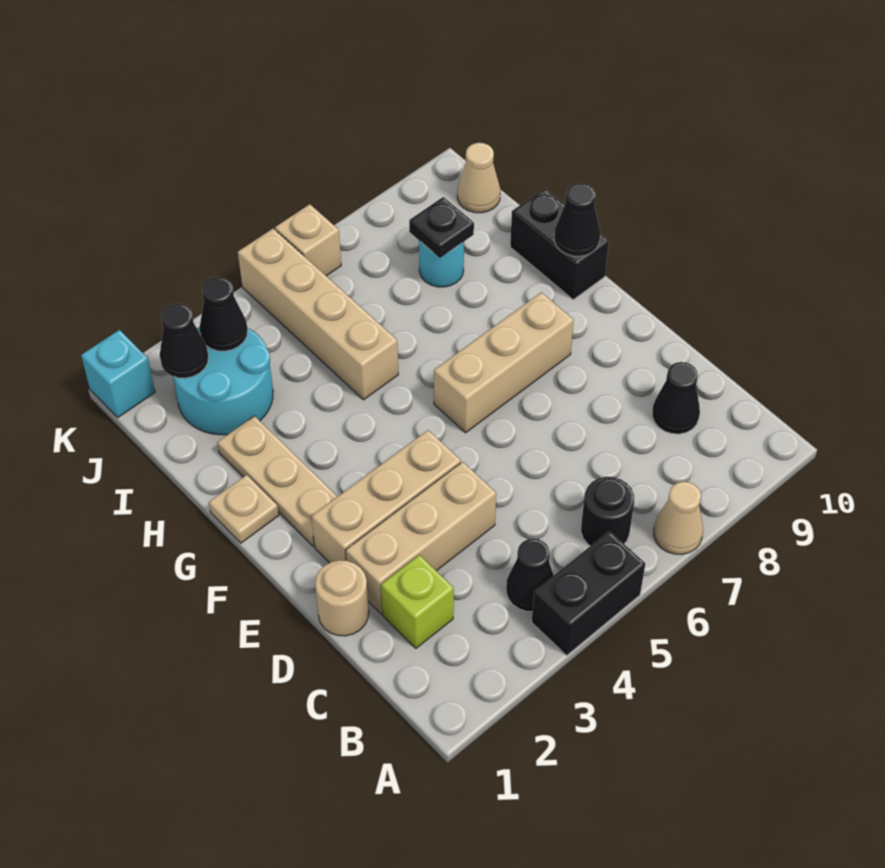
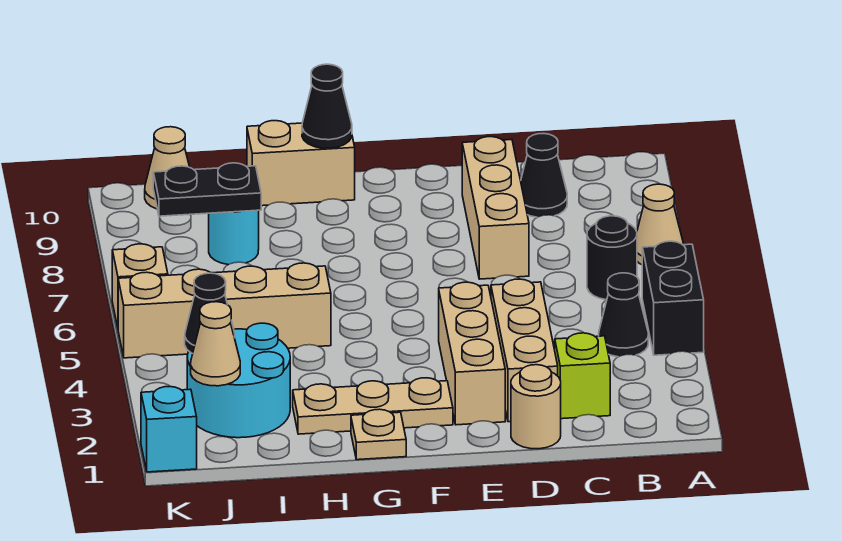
tan brick F6:F8 level 1 -> tan brick D7:D9 level 1
black brick G10:H10 level 1 -> tan brick G10:H10 level 1
black plate I8 level 2 -> black plate I8:J8 level 2
black cone J2 level 2 -> tan cone J2 level 2

